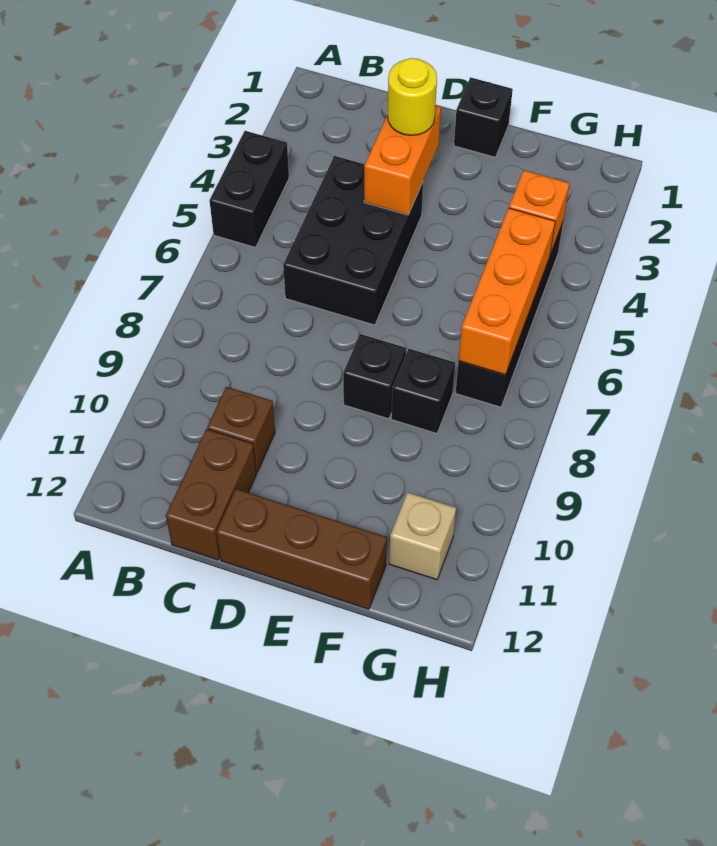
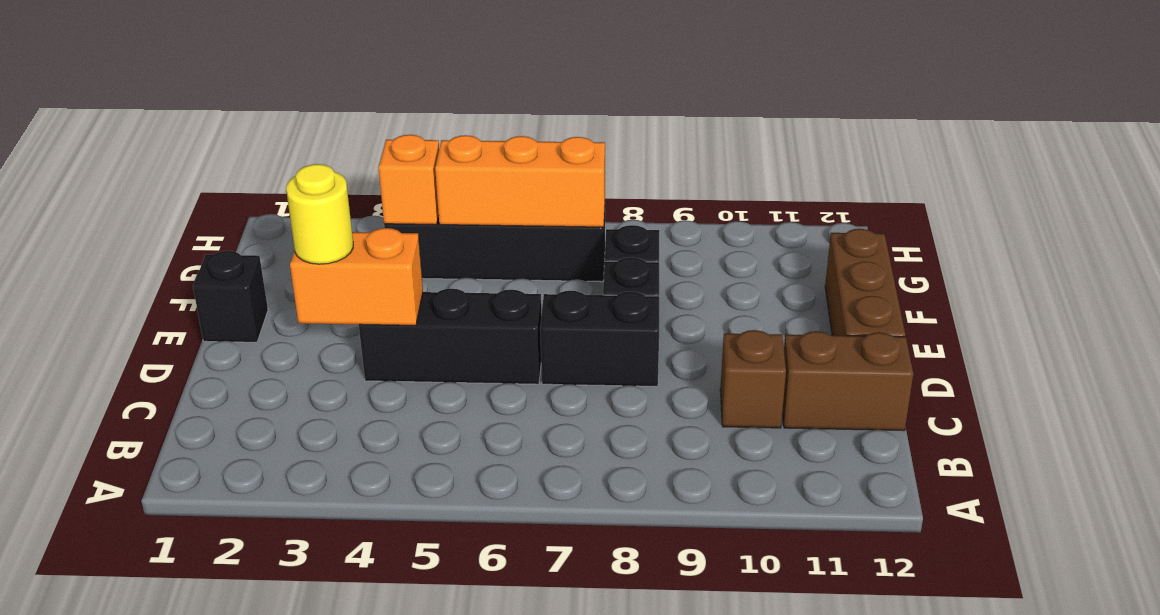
black brick A4:A5 level 1 -> black brick D7:D8 level 1
black brick C4:D6 level 1 -> black brick D4:D6 level 1
tan brick G11 level 1 -> none

